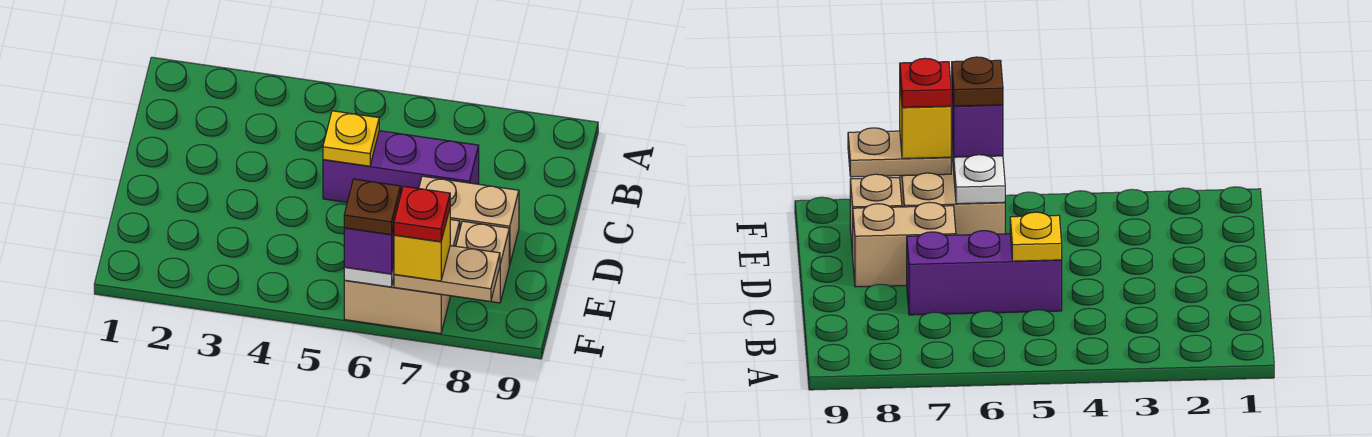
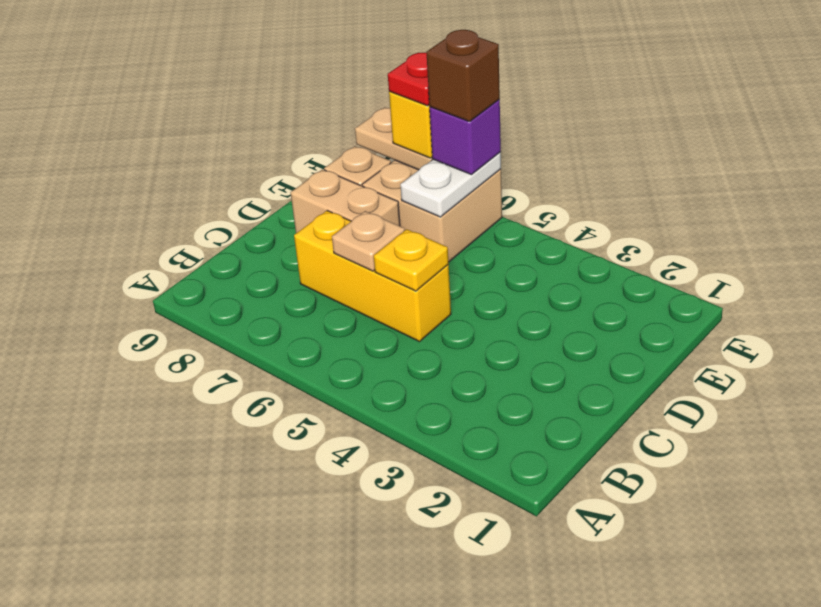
purple brick C5:C7 level 1 -> yellow brick C5:C7 level 1
none -> tan plate C6 level 2
brown plate F6 level 4 -> brown brick F6 level 4

